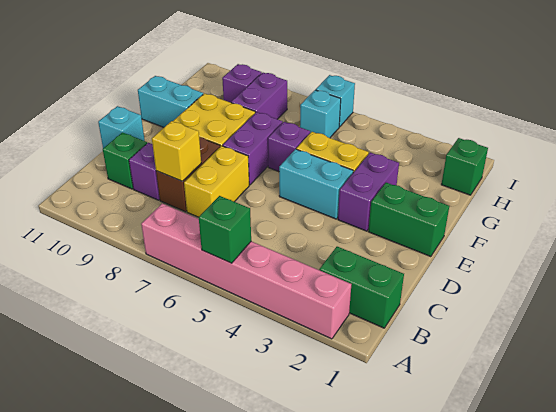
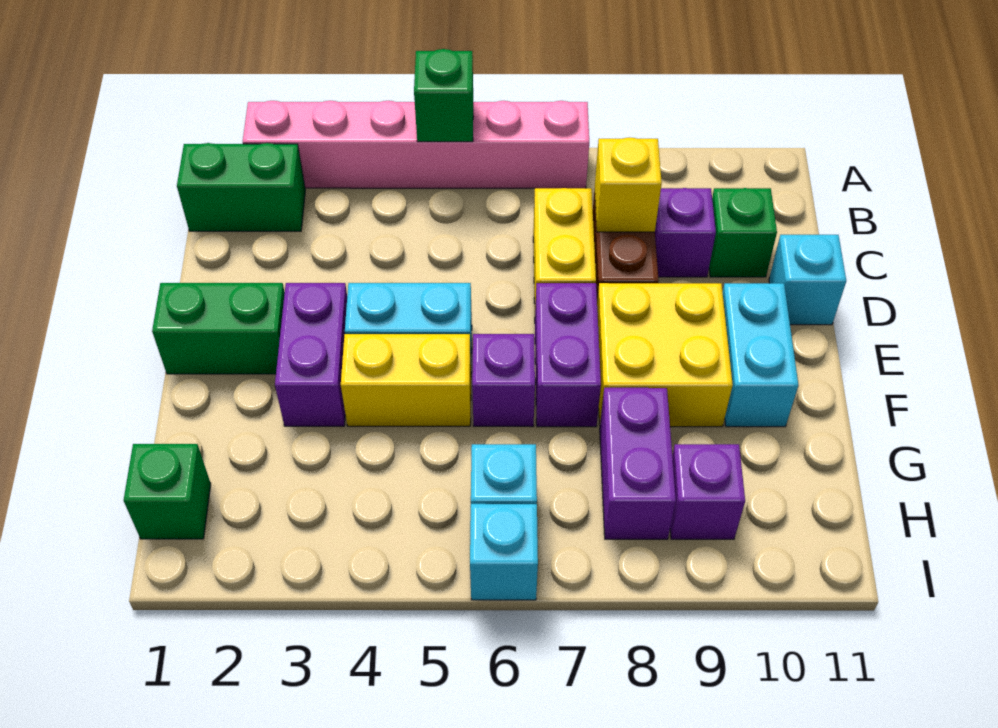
cyan brick F10:F11 level 1 -> cyan brick E10:F10 level 1

